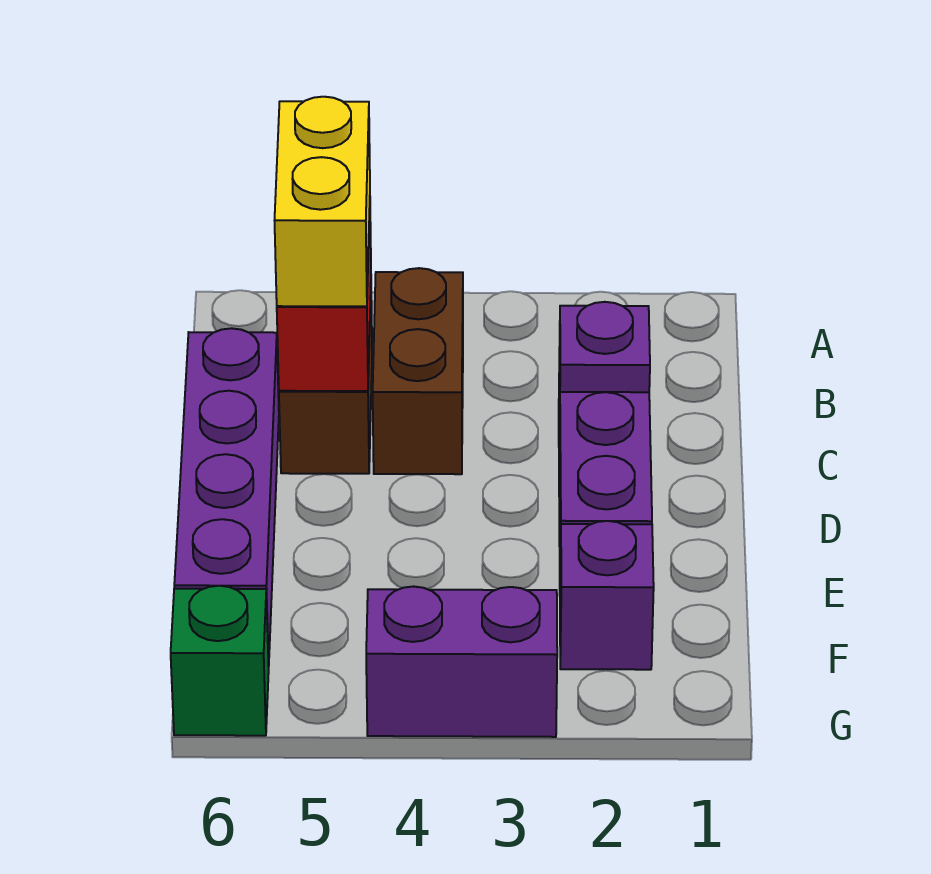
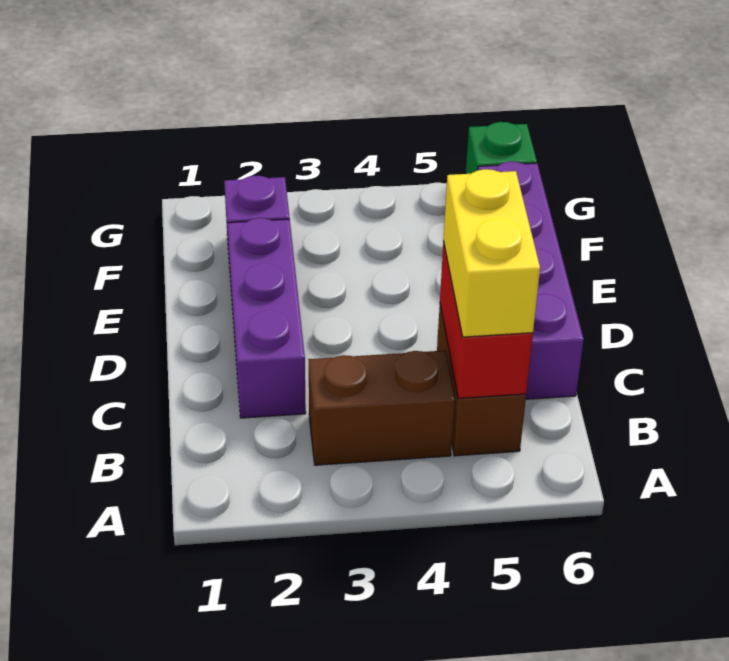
brown brick B4:C4 level 1 -> brown brick B3:B4 level 1
purple plate C2 level 2 -> none
purple brick G3:G4 level 1 -> none

